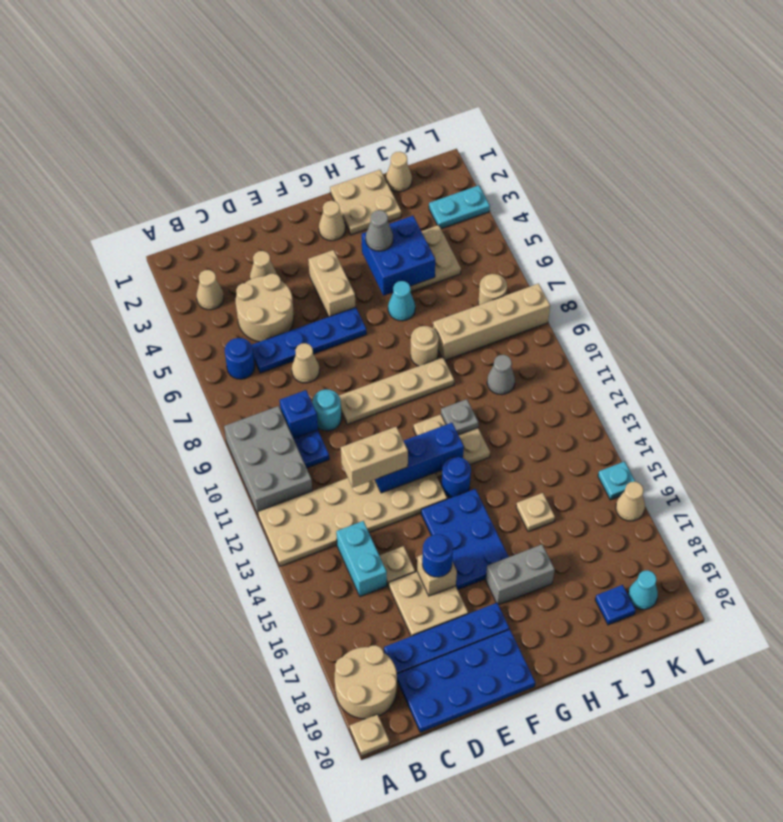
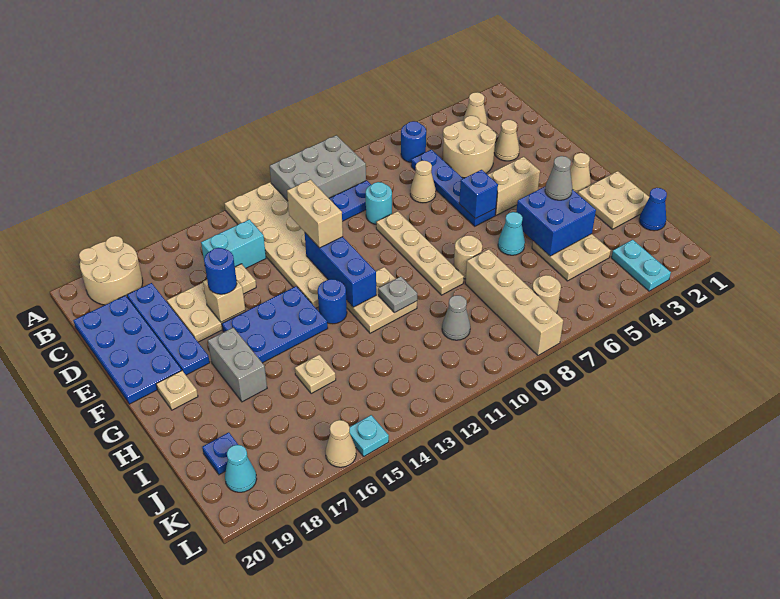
tan plate A20 level 1 -> tan plate G19 level 1
blue brick C9 level 2 -> blue brick F6 level 2
tan cone J1 level 1 -> blue cone J1 level 1

